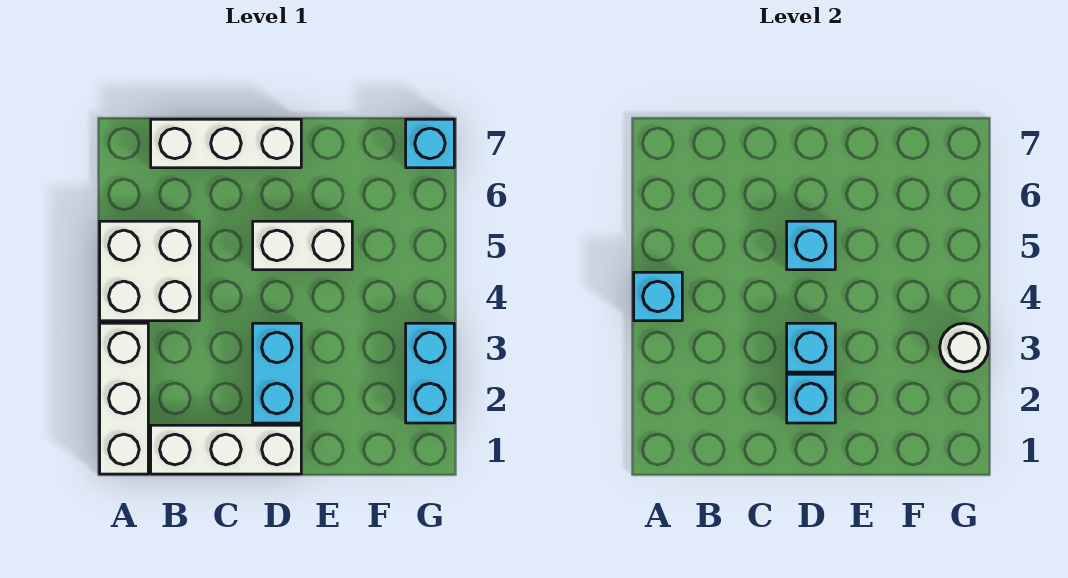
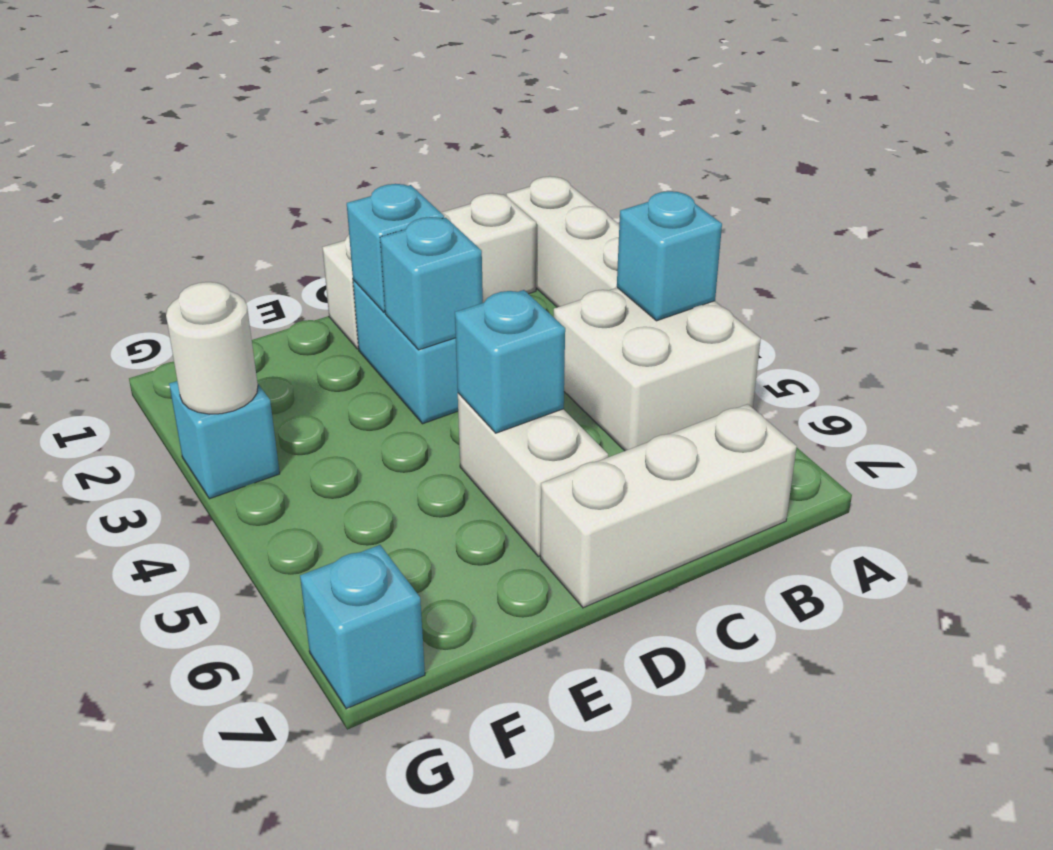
white brick D5:E5 level 1 -> white brick D5:D6 level 1
cyan brick G2:G3 level 1 -> cyan brick G3 level 1

